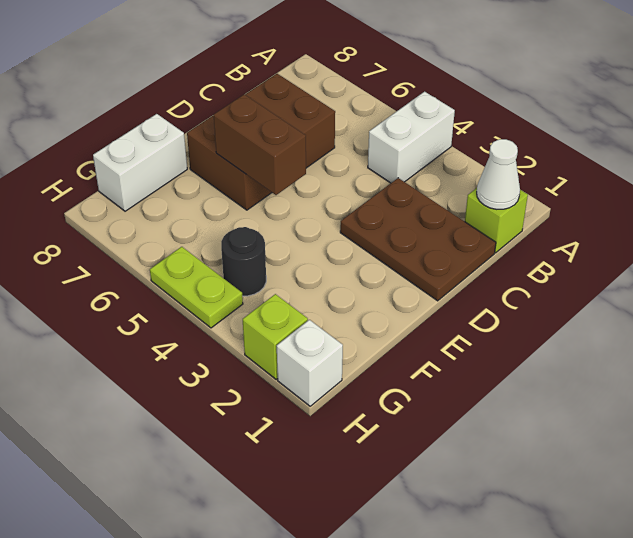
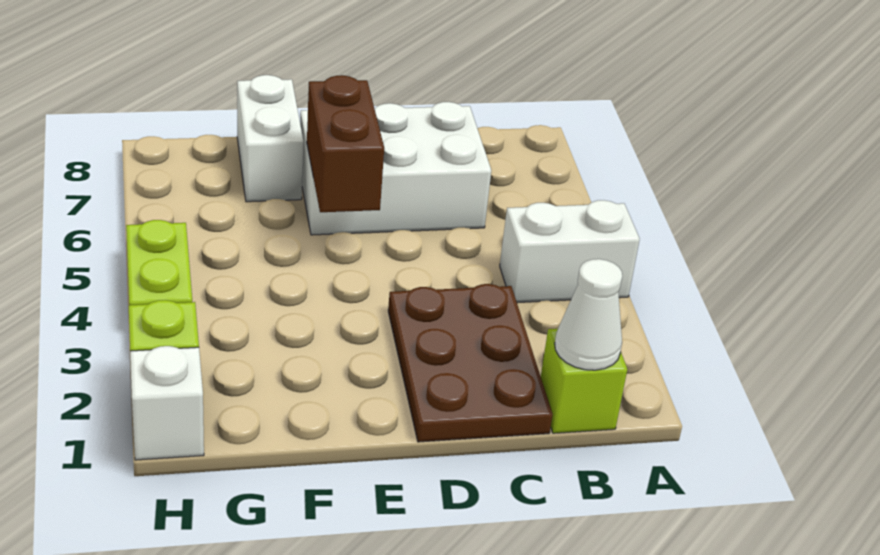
brown brick C6:E7 level 1 -> white brick C6:E7 level 1
white brick F8:G8 level 1 -> white brick F7:F8 level 1
black round brick G4 level 1 -> none

